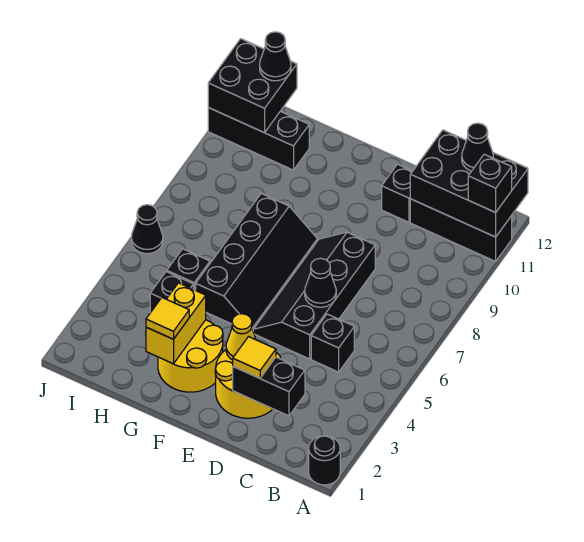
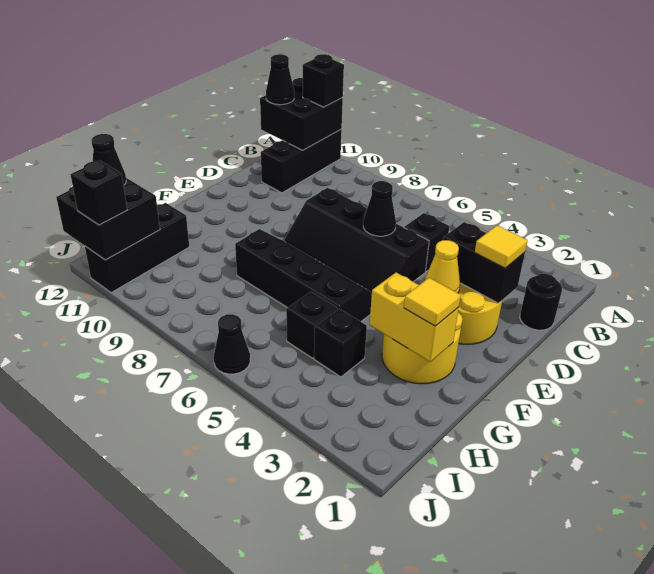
black round brick A1 level 1 -> black round brick C1 level 1
black brick A11:C12 level 2 -> black brick A11:B12 level 2
black brick C2:D2 level 2 -> black brick D2:D3 level 2
black brick D11 level 1 -> black brick J11 level 3

